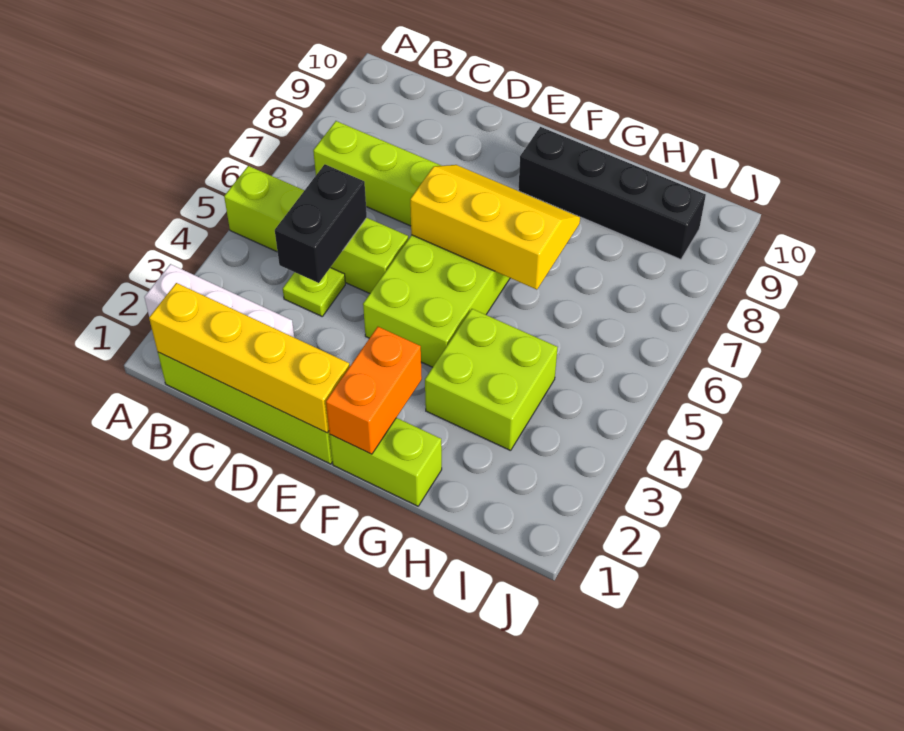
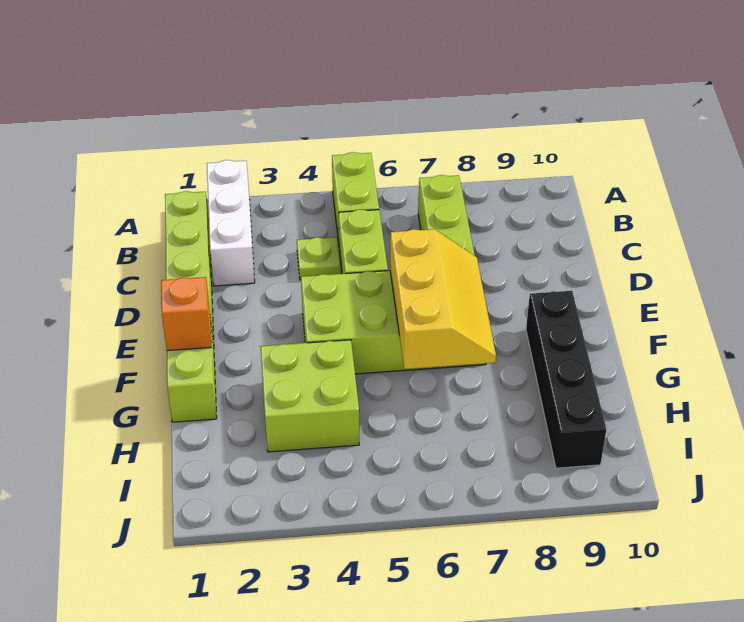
yellow brick B1:E1 level 2 -> none
black brick C4:C5 level 2 -> none
orange brick F1:F2 level 2 -> orange brick F1 level 2

